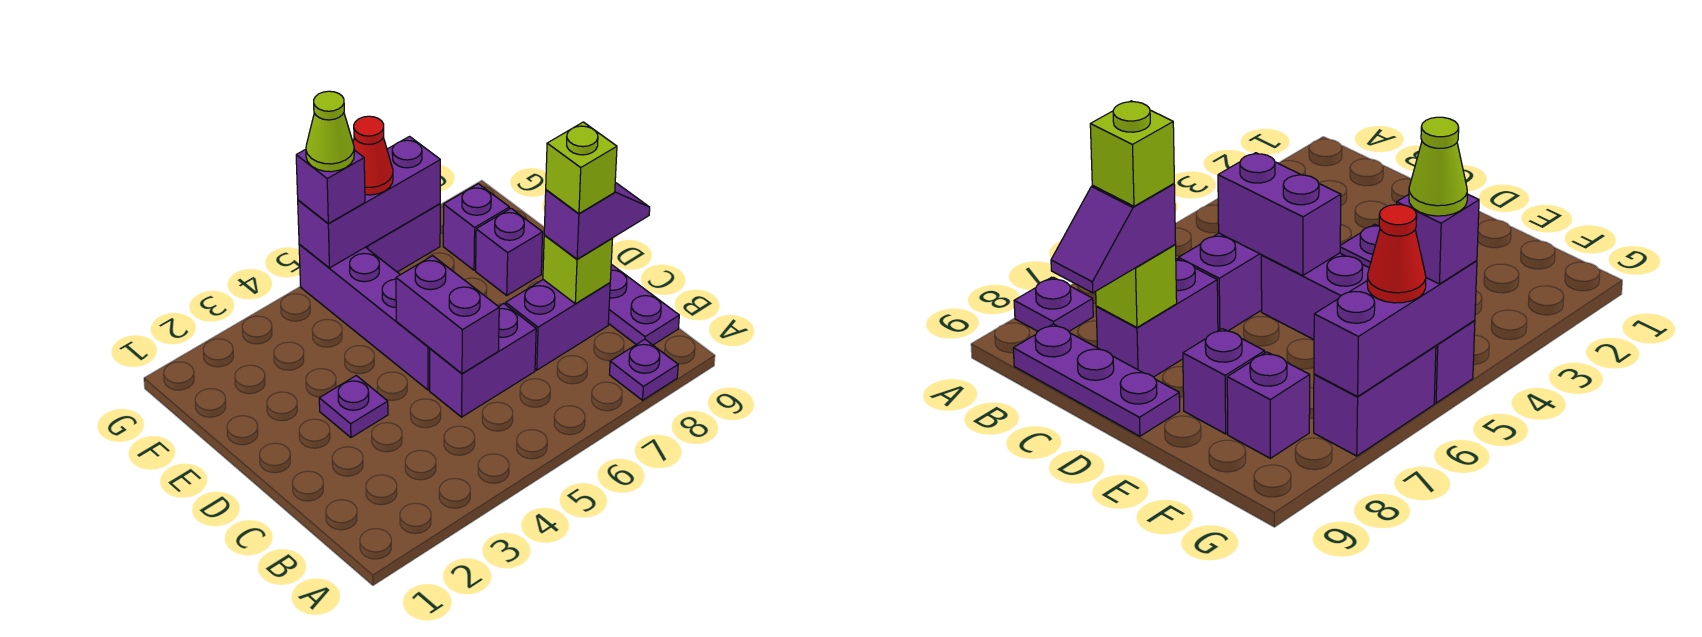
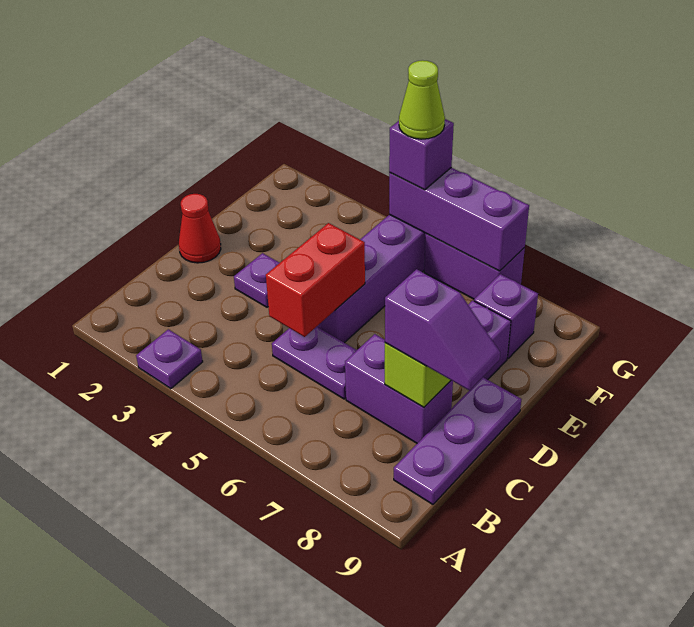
purple plate A8 level 1 -> purple plate A3 level 1
purple brick C5:C6 level 1 -> purple plate C5:C6 level 1
purple brick C5:D5 level 2 -> red brick C5:D5 level 2
lime brick C8 level 4 -> none
red cone G6 level 3 -> red cone D1 level 1

